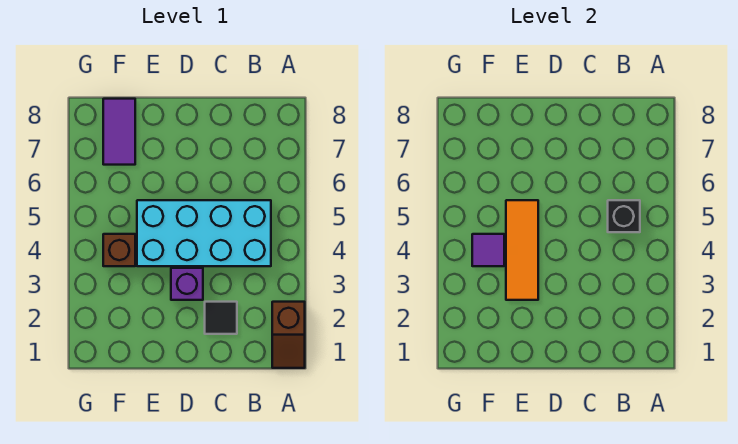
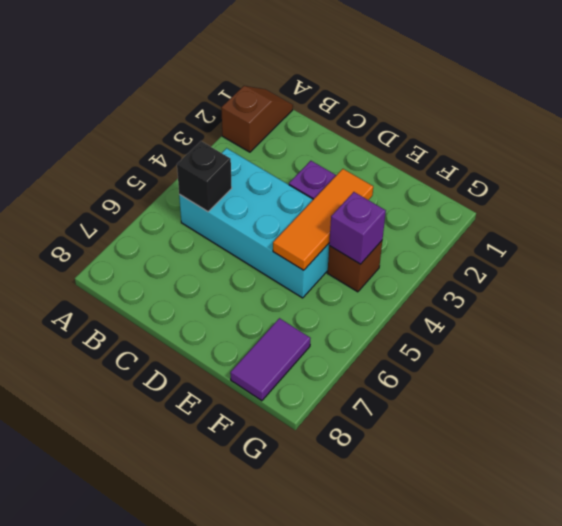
black tile C2 level 1 -> none
purple tile F4 level 2 -> purple brick F4 level 2

